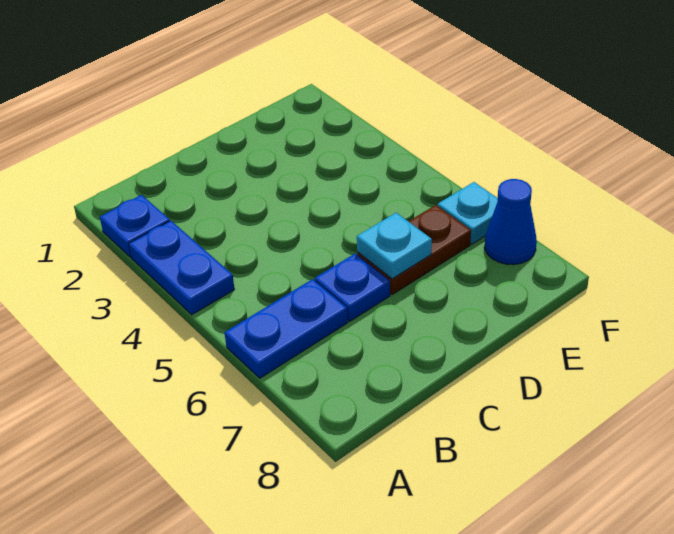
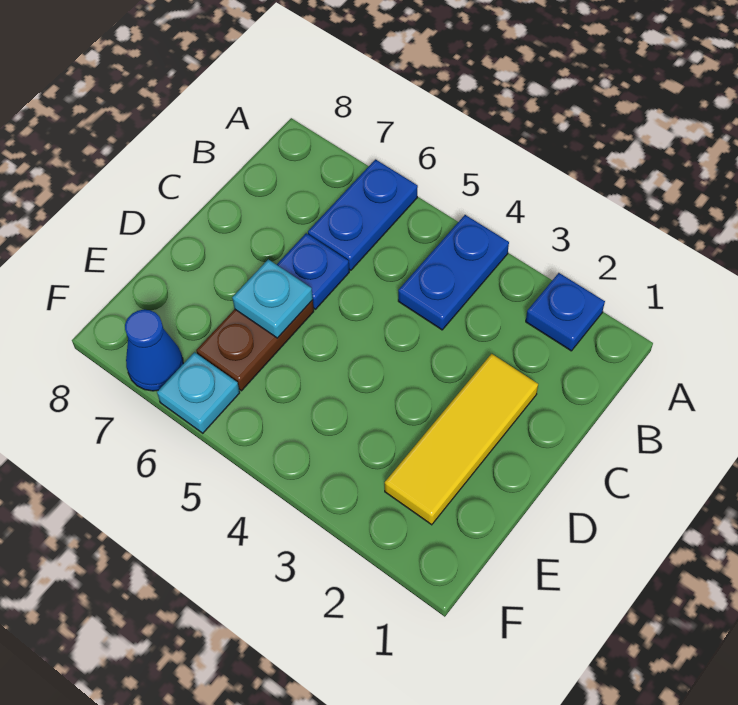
blue plate A3:A4 level 1 -> blue plate A4:B4 level 1
none -> yellow tile C2:E2 level 1

